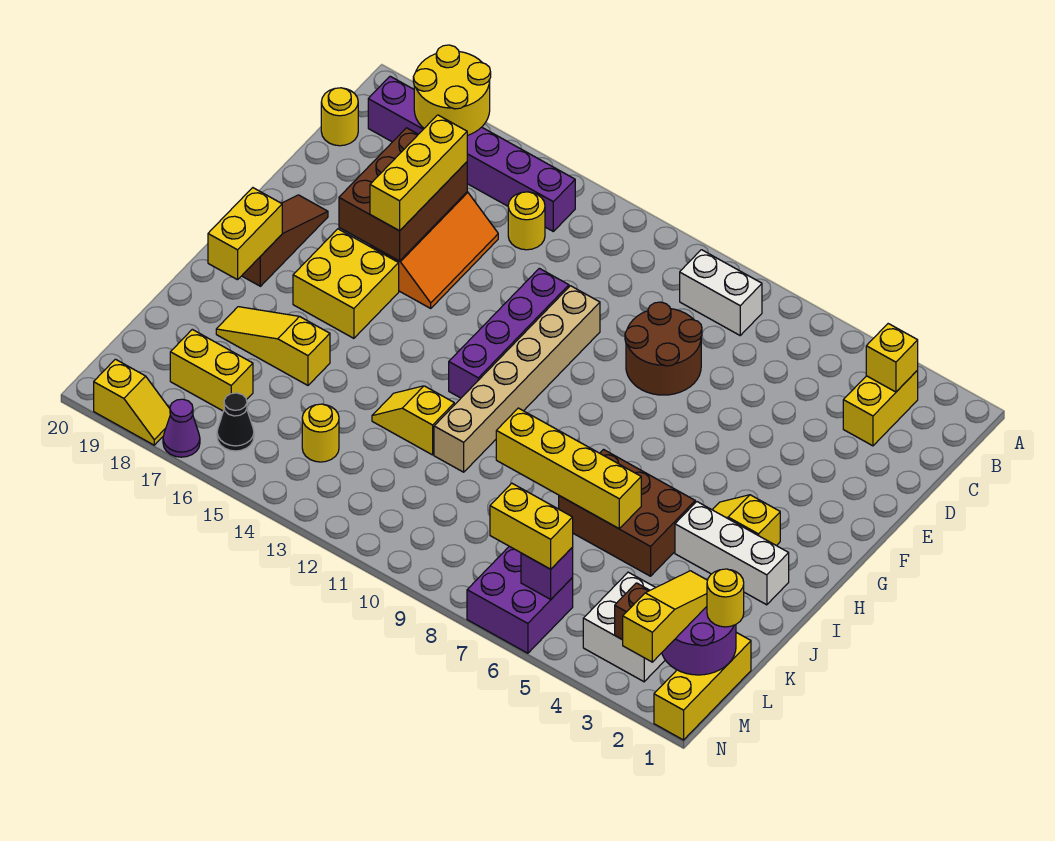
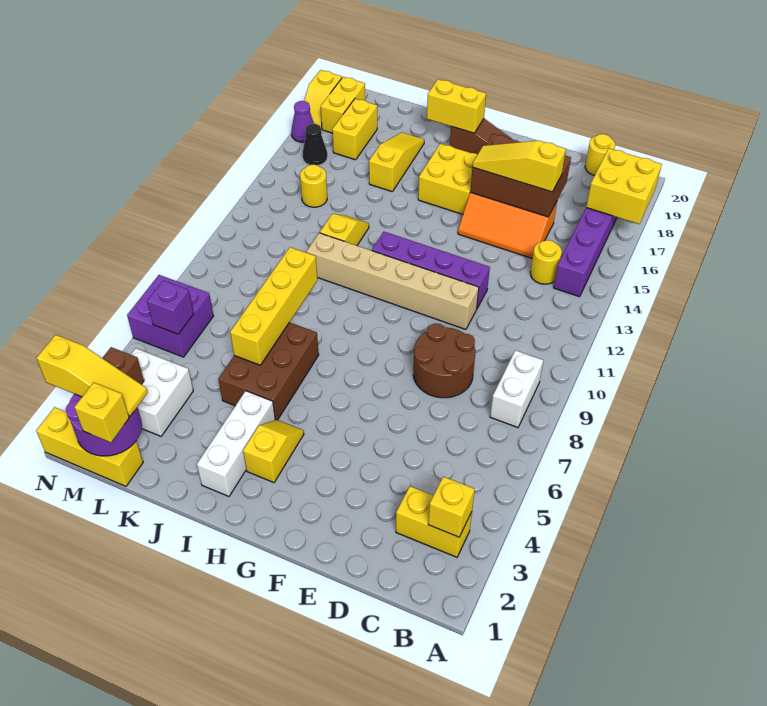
yellow round brick A17:B18 level 2 -> yellow brick A17:B18 level 2
yellow brick D16:F16 level 3 -> yellow slope D16:F16 level 3 top D
yellow round brick L1 level 3 -> yellow brick L1 level 3
yellow brick M6:M7 level 3 -> yellow brick M18:M19 level 1

